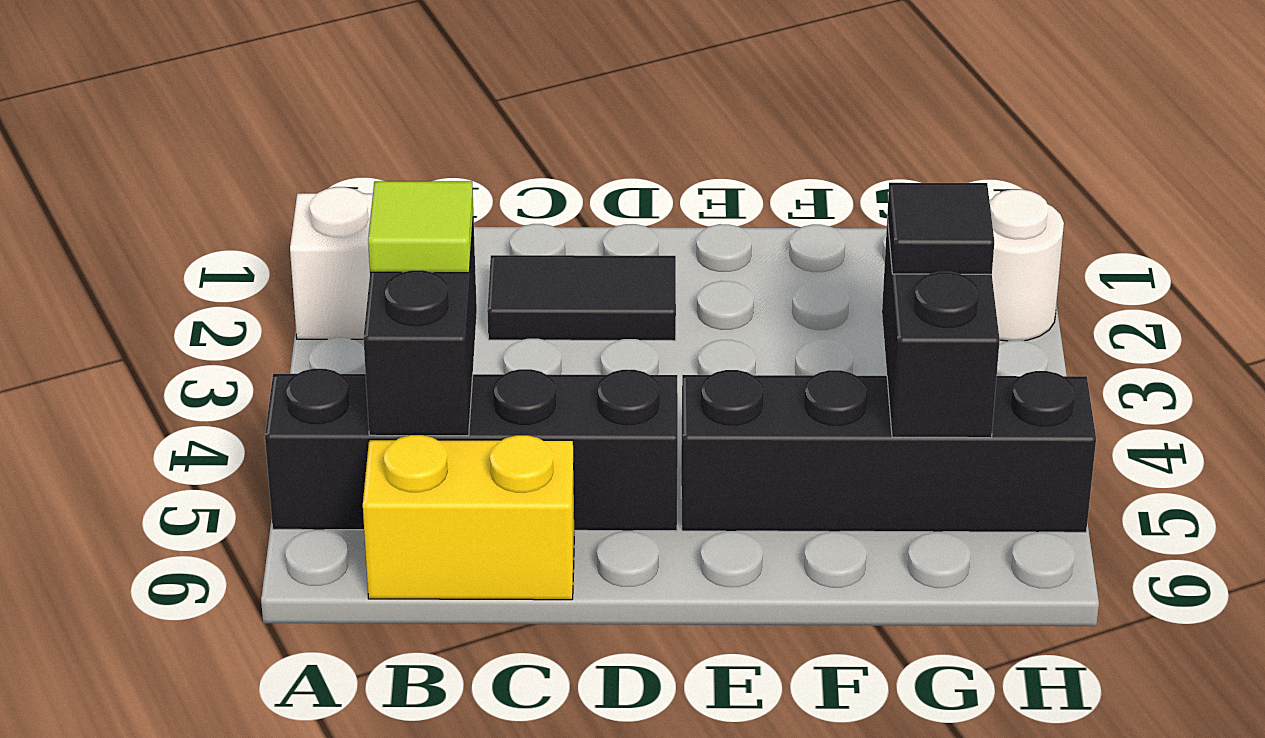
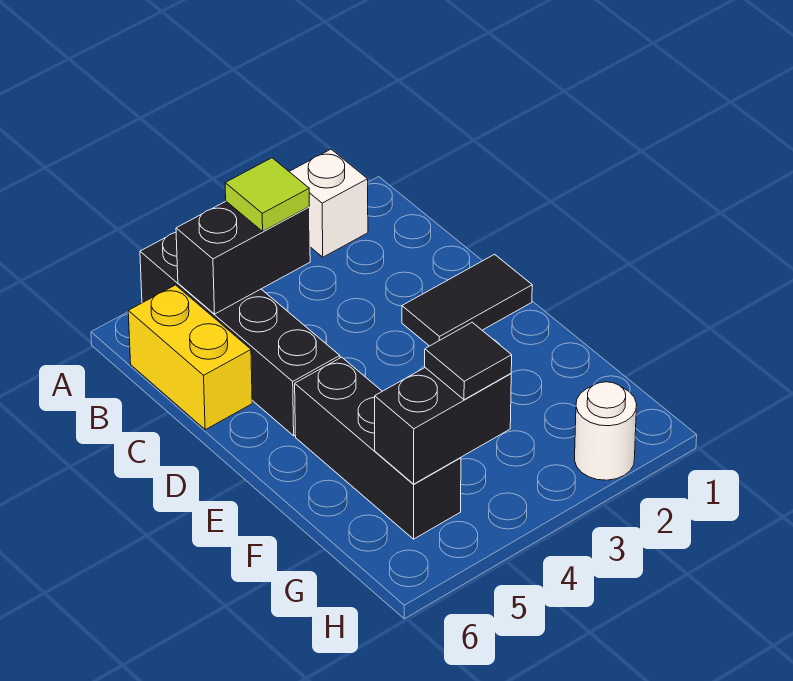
black tile C2:D2 level 1 -> black tile D1:D2 level 1
black brick E5:H5 level 1 -> black brick E5:G5 level 1

